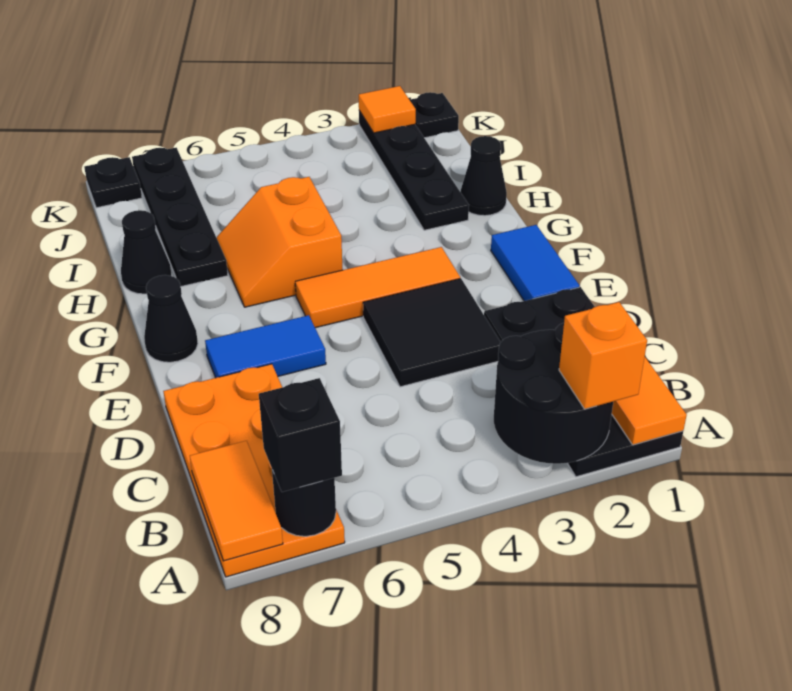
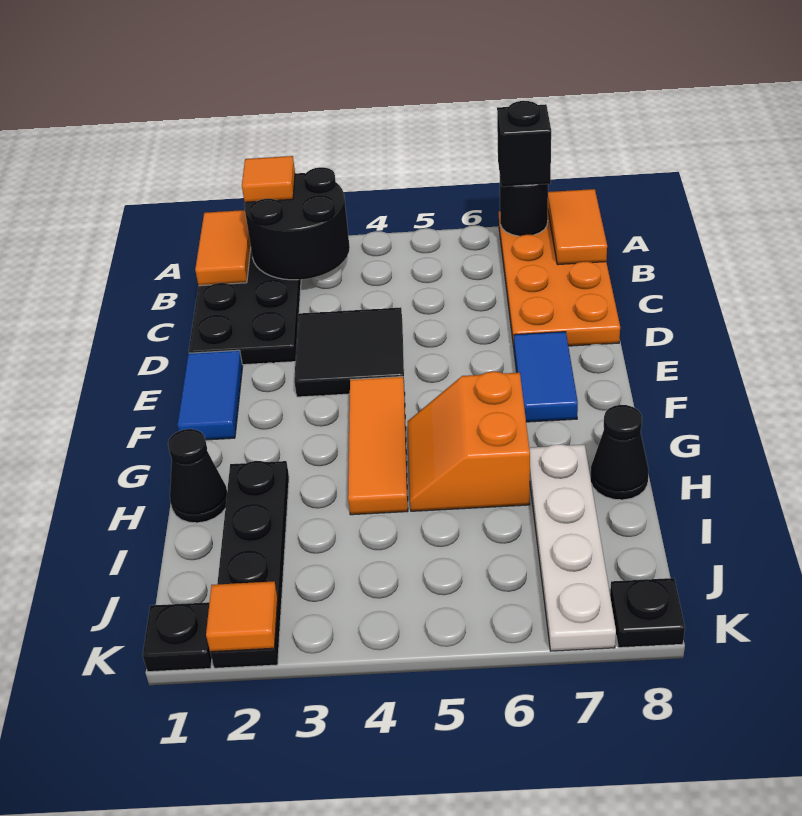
orange brick A2 level 3 -> orange tile A2 level 3
blue tile E6:E7 level 1 -> blue tile E7:F7 level 1
orange tile F3:F5 level 1 -> orange tile F4:H4 level 1
black cone F8 level 1 -> none
orange slope G5:H6 level 1 top 5 -> orange slope G5:H6 level 1 top 6
black plate H7:K7 level 1 -> white plate H7:K7 level 1

